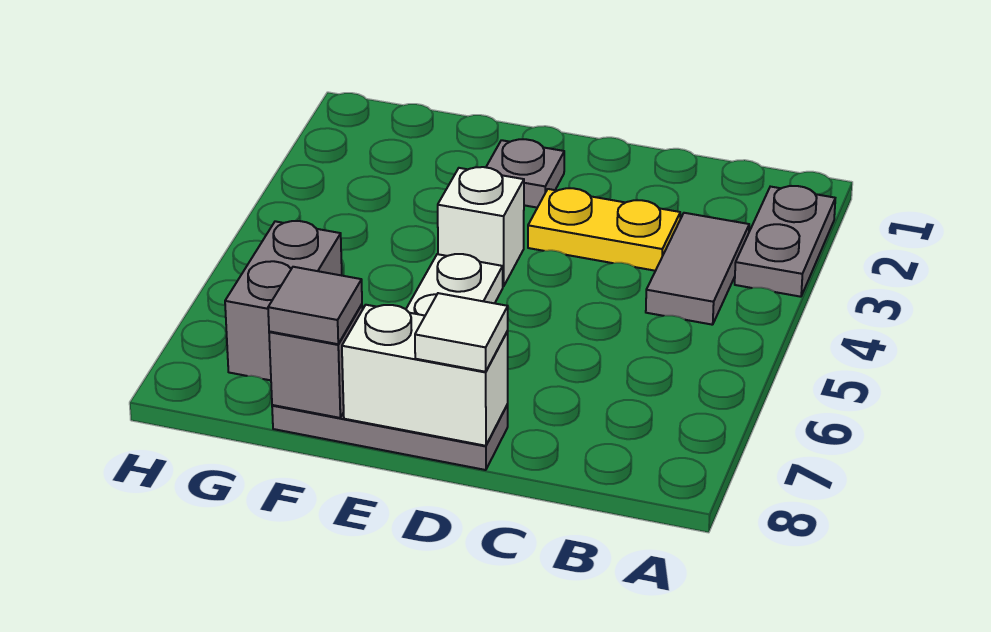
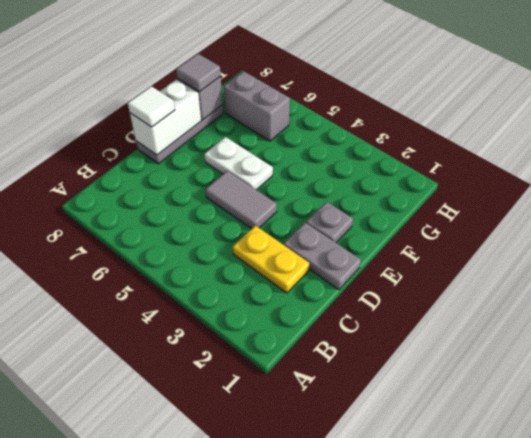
grey plate A2:A3 level 1 -> grey plate D1:D2 level 1
grey tile B3:B4 level 1 -> grey tile D4:D5 level 1
yellow plate C3:D3 level 1 -> yellow plate C2:C3 level 1
white brick E4 level 1 -> none

